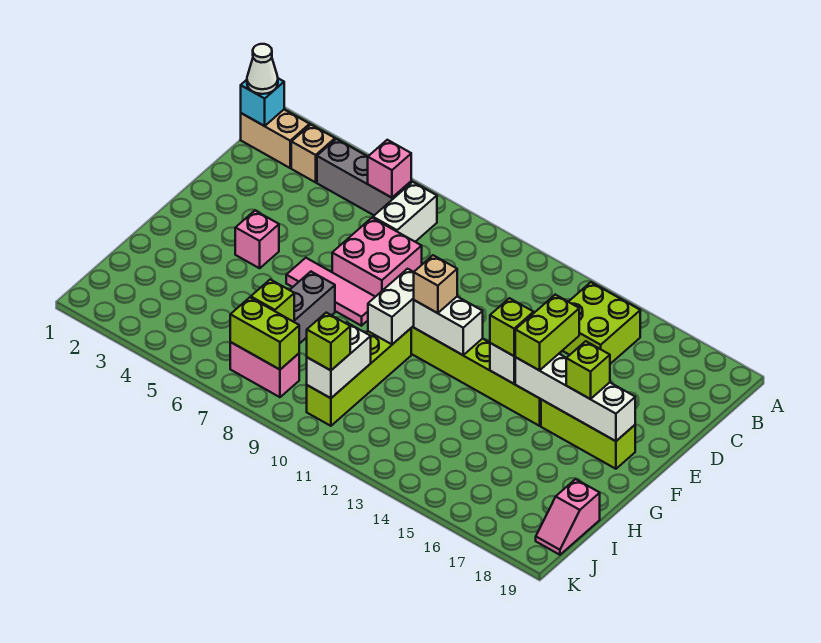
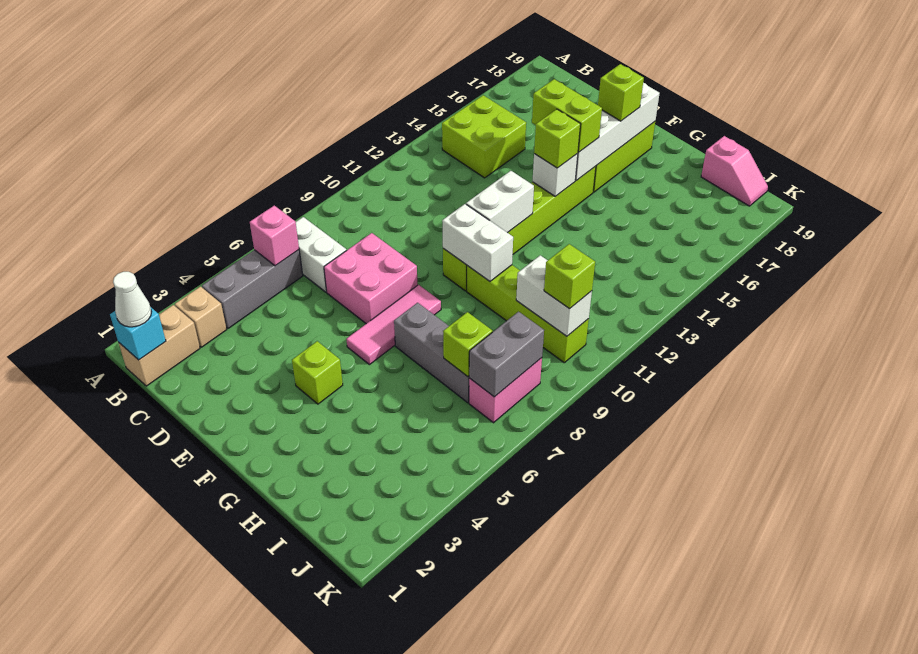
pink brick F4 level 1 -> lime brick F4 level 1
tan brick F11 level 3 -> none
lime brick J7:J8 level 2 -> grey brick J7:J8 level 2

